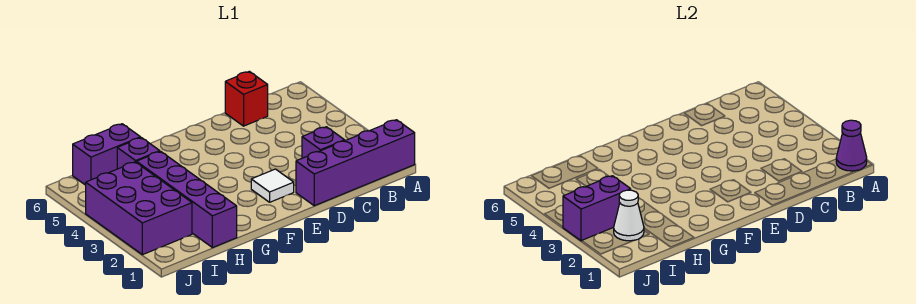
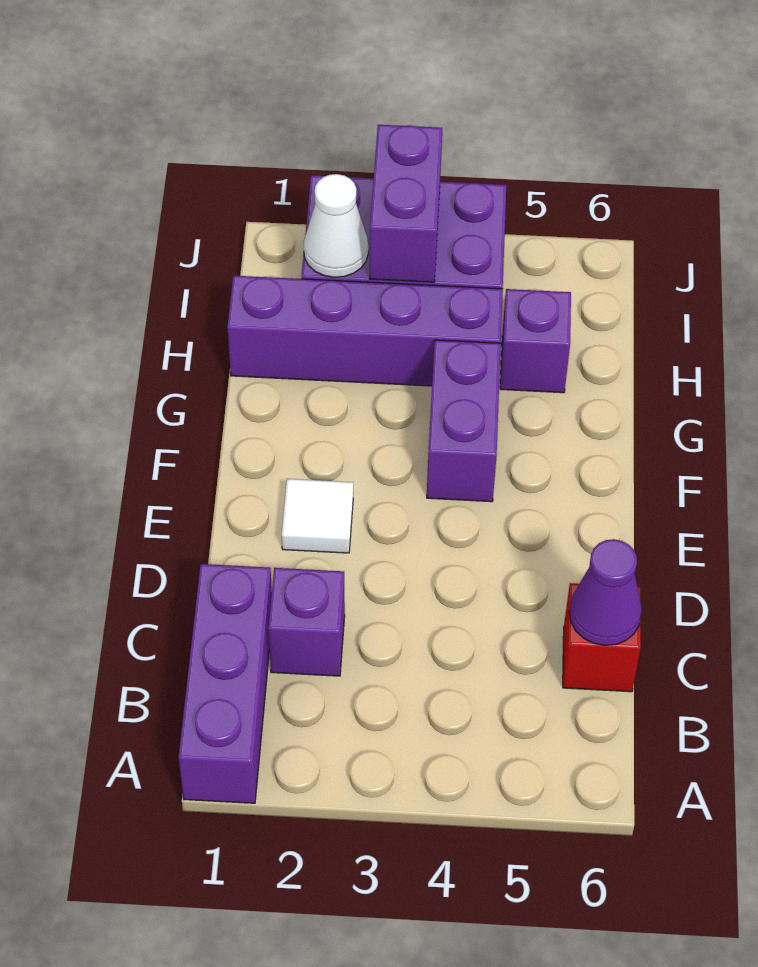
purple brick A1:D1 level 1 -> purple brick A1:C1 level 1
purple cone A1 level 2 -> purple cone C6 level 2
purple brick H6:I6 level 1 -> purple brick F4:G4 level 1

